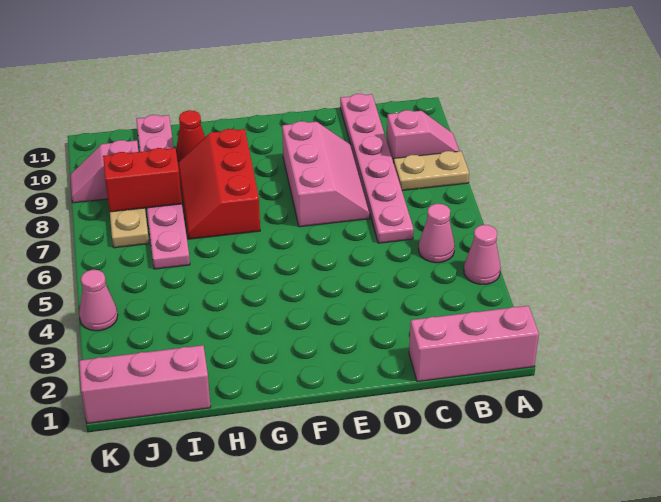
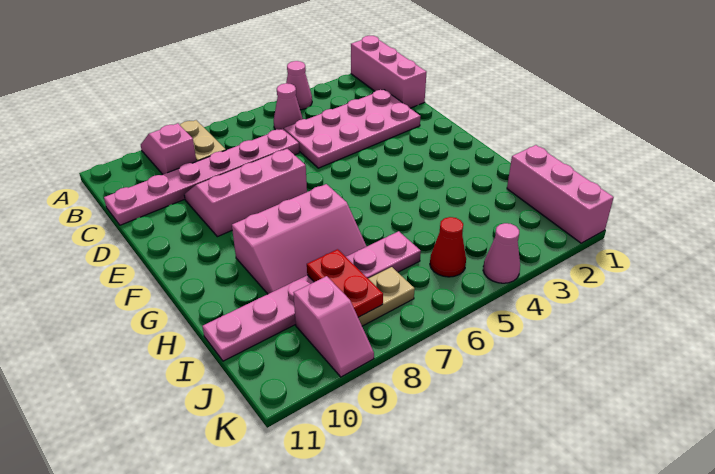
none -> pink plate C2:D5 level 1
red slope G7:H9 level 1 top G -> pink slope G7:H9 level 1 top G
red cone H10 level 1 -> red cone J5 level 1
red brick I8:J8 level 2 -> red plate I8:J8 level 2

